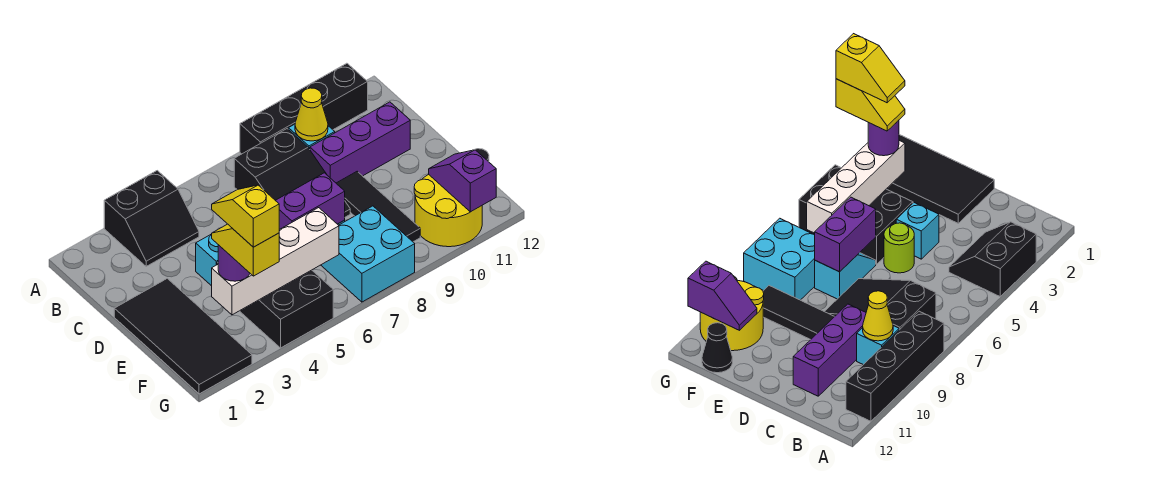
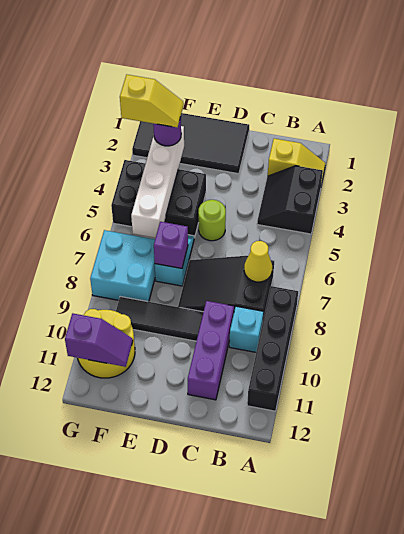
yellow cone B9 level 2 -> yellow cone B7 level 2
cyan brick D4 level 1 -> none
purple brick E6:E7 level 2 -> purple brick E7 level 2
yellow slope F3:G3 level 5 top G -> yellow slope A2:B2 level 1 top B
black cone F12 level 1 -> none

